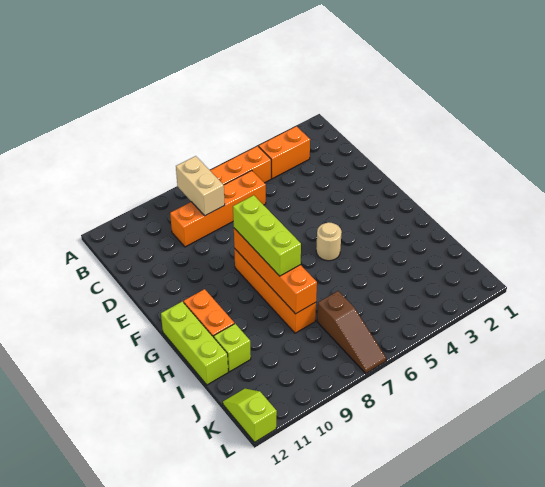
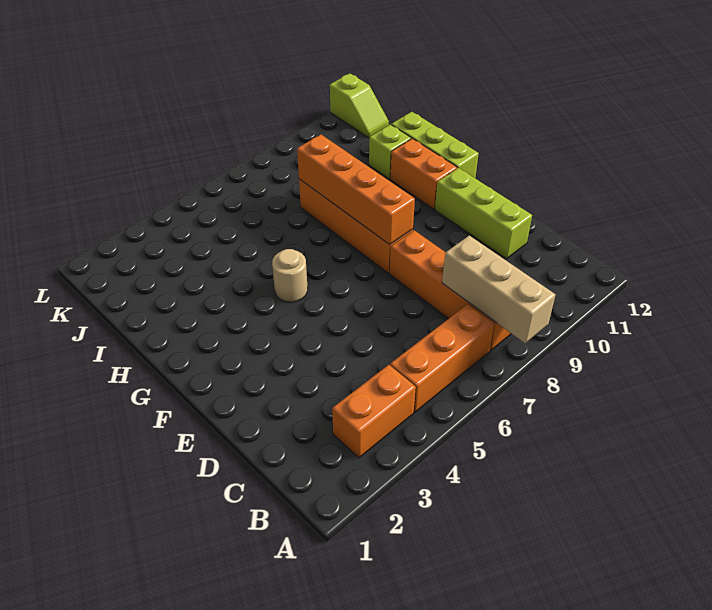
tan brick B8:C8 level 2 -> tan brick A8:C8 level 2
orange brick C6:C9 level 1 -> orange brick B8:E8 level 1
lime brick F8:H8 level 3 -> lime brick D11:F11 level 1
brown slope J7:L7 level 1 top J -> none

